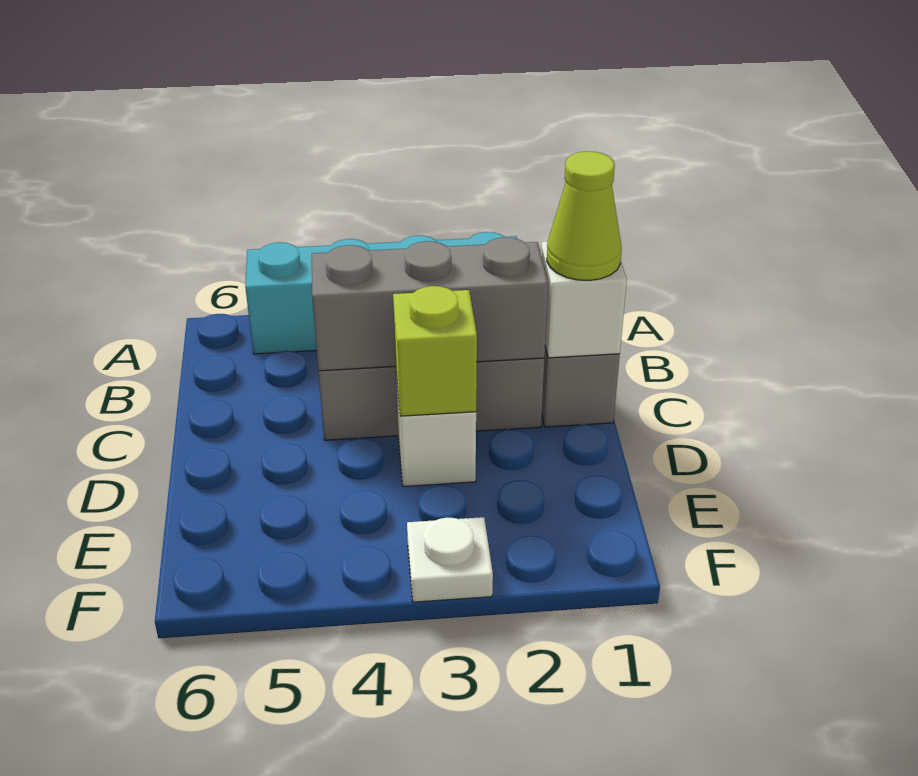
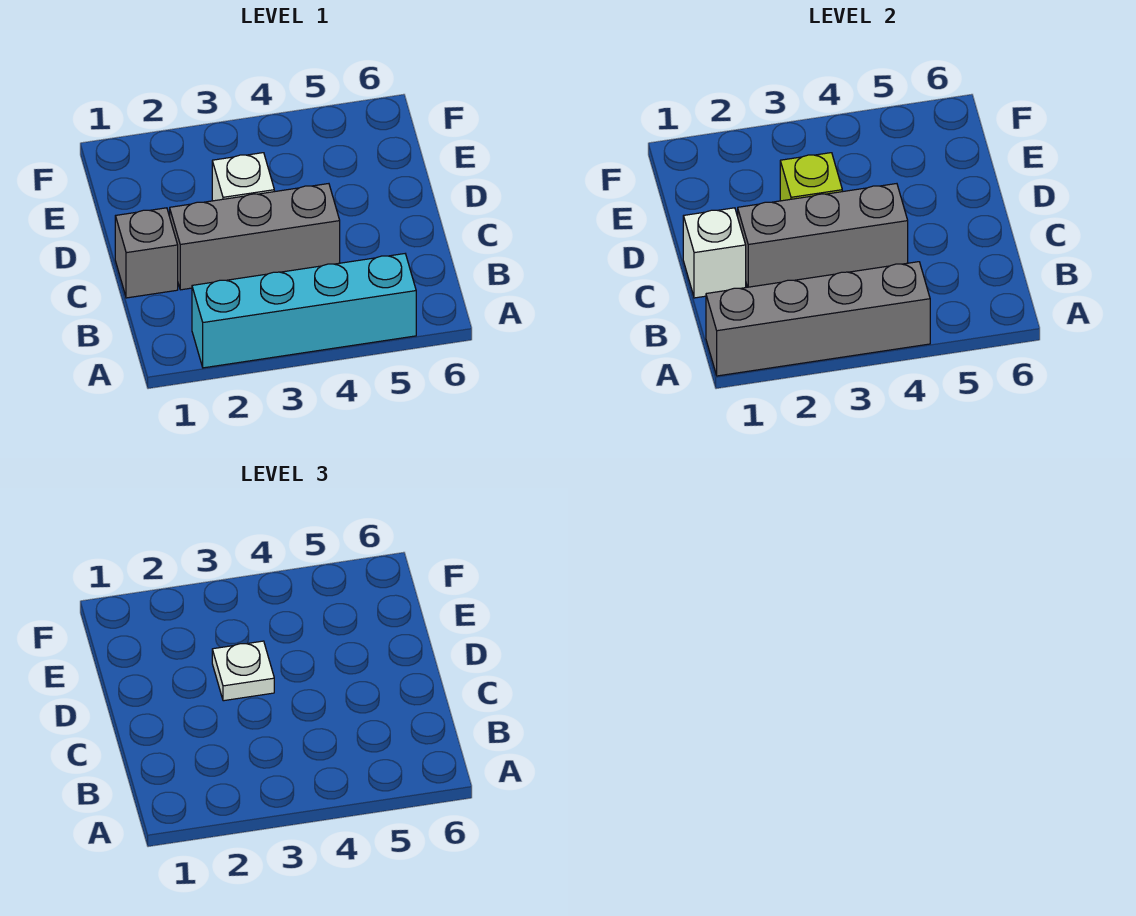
none -> grey brick A1:A4 level 2
lime cone C1 level 3 -> none
white plate F3 level 1 -> white plate D3 level 3

